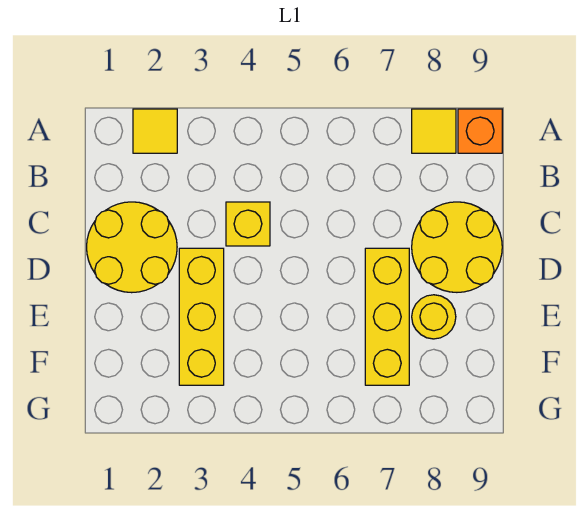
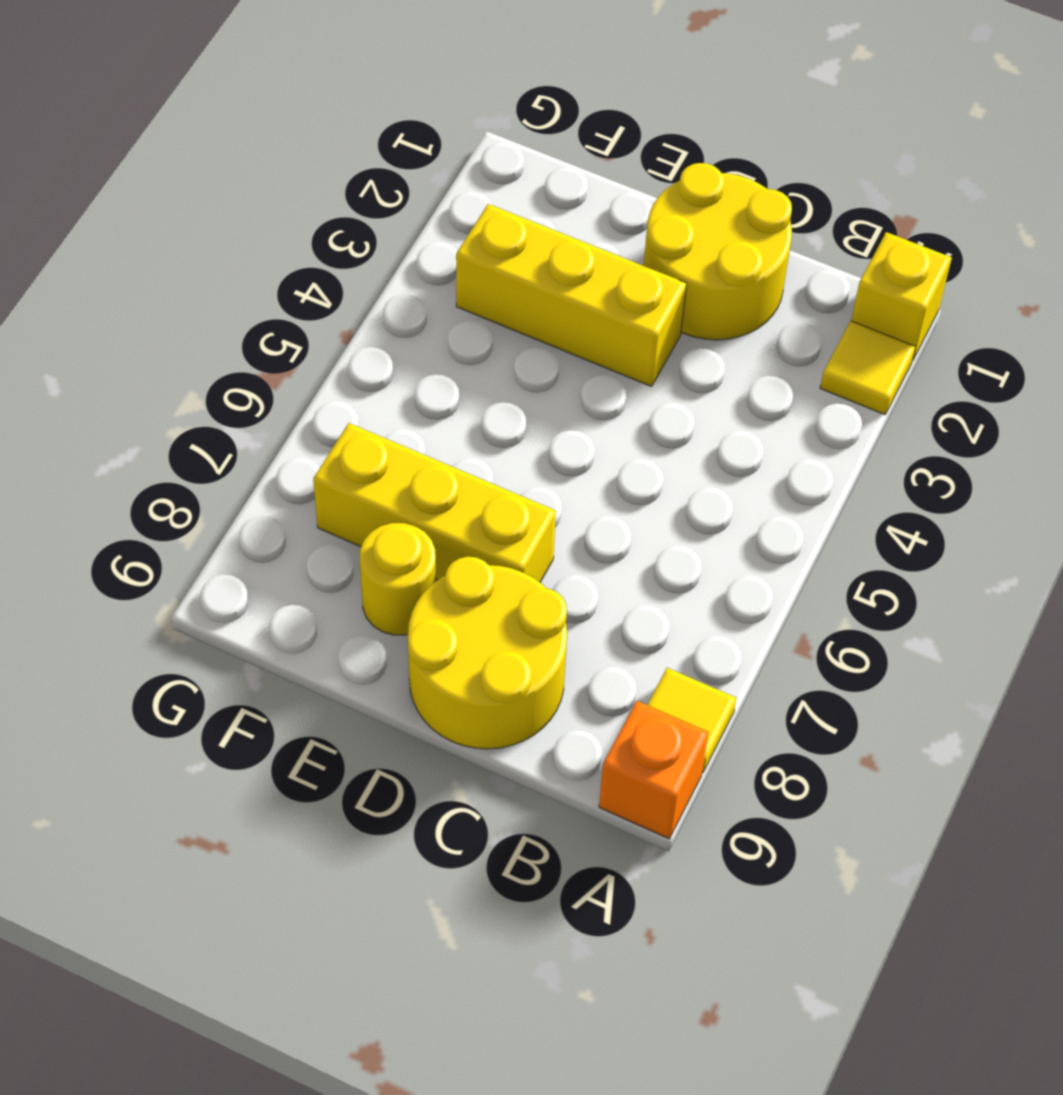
yellow brick C4 level 1 -> yellow brick A1 level 1

